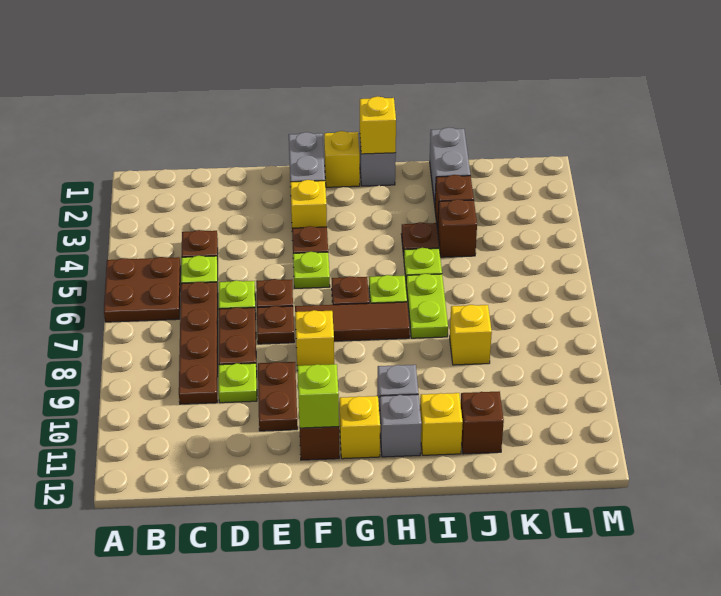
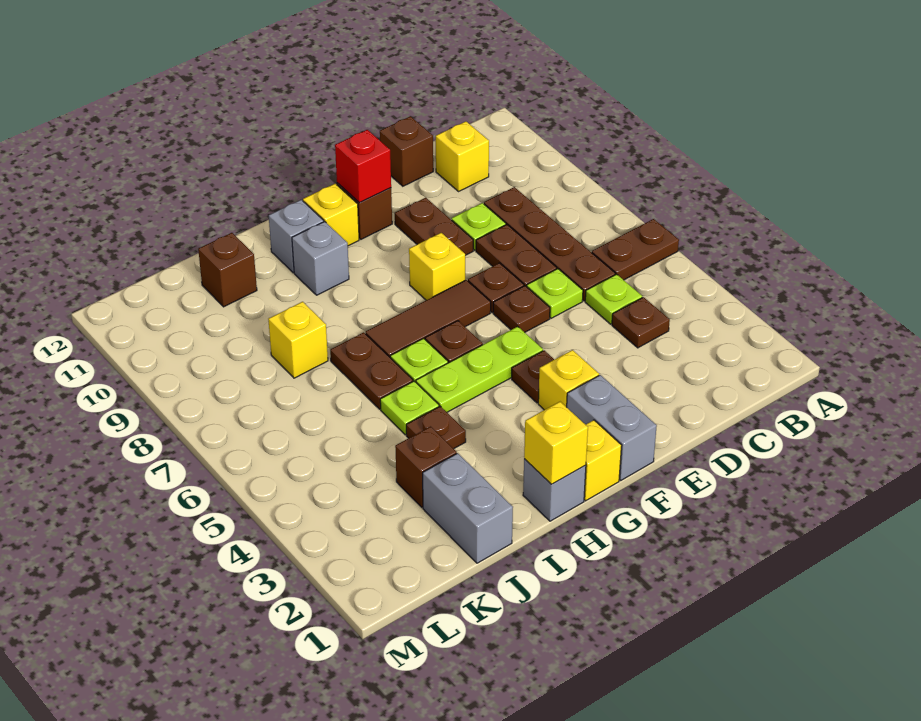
brown plate A5:B6 level 1 -> brown plate A6:B6 level 1
lime plate F5 level 1 -> lime plate F5:H5 level 1
lime brick F11 level 2 -> red brick F11 level 2
lime plate I6:I7 level 1 -> brown plate I6:I7 level 1
yellow brick I11 level 1 -> yellow brick C11 level 1
brown brick J4 level 1 -> brown brick D12 level 1

